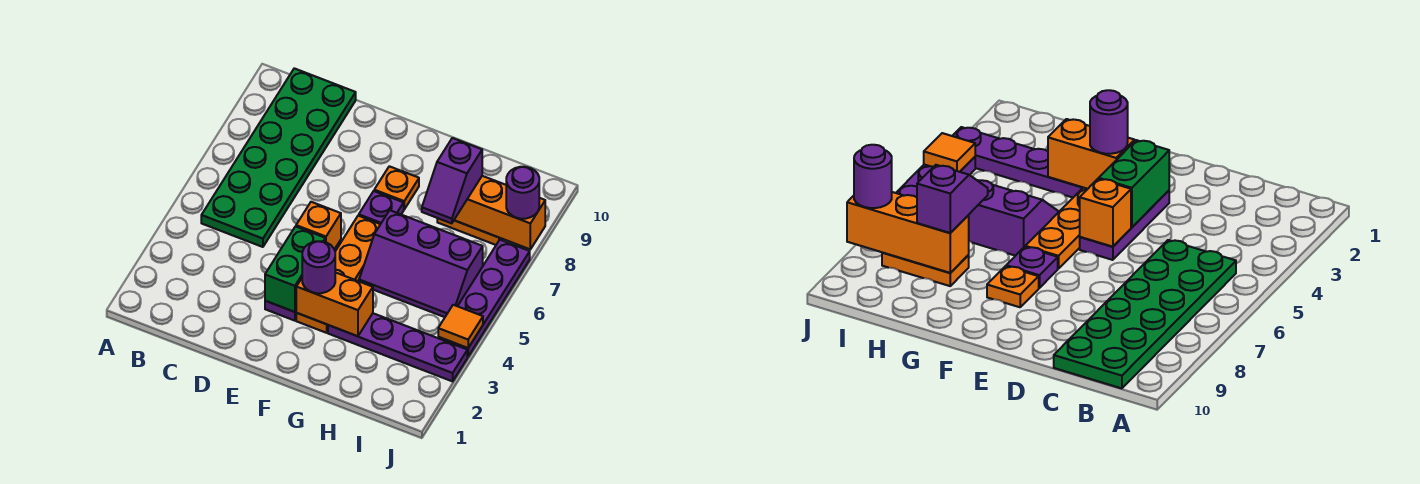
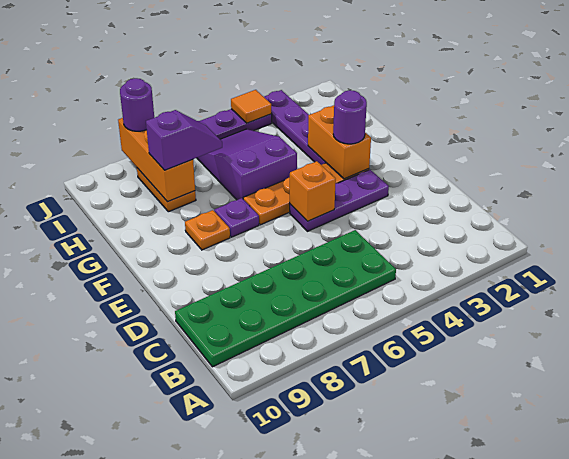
green brick E3:E4 level 2 -> none
purple slope G5:I6 level 1 top 6 -> purple slope G5:I6 level 1 top G

